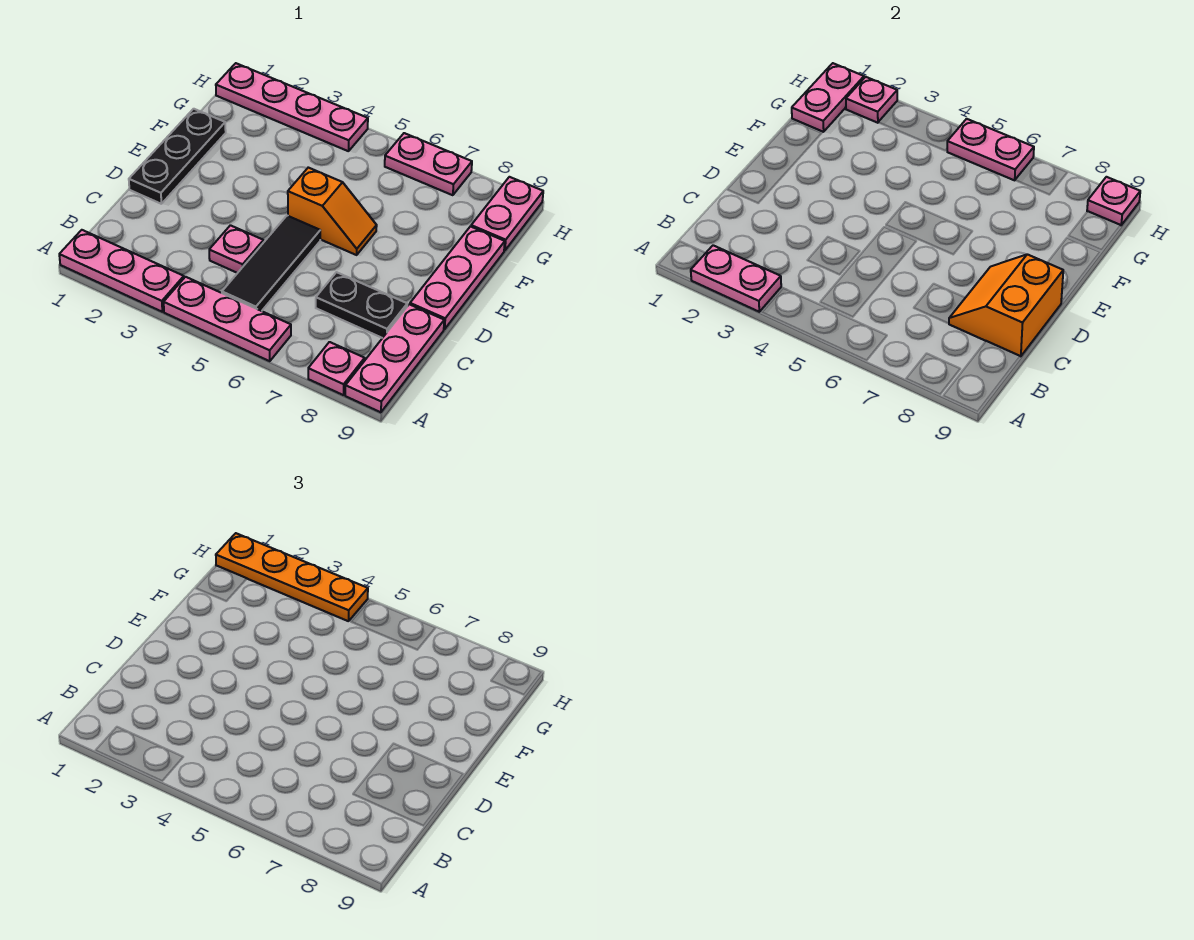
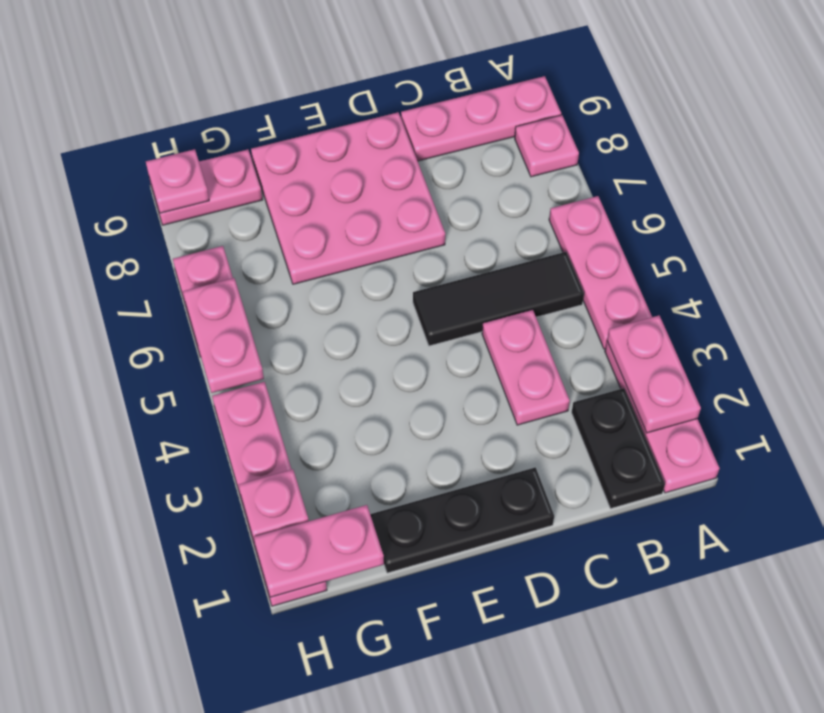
pink plate C4 level 1 -> pink plate C3:C4 level 1
black plate C7:C8 level 1 -> black plate B1:B2 level 1
orange slope C8:D9 level 2 top 9 -> none
pink plate D9:F9 level 1 -> pink plate D7:F9 level 1
orange slope E5:E6 level 1 top 5 -> none
orange plate H1:H4 level 3 -> none

